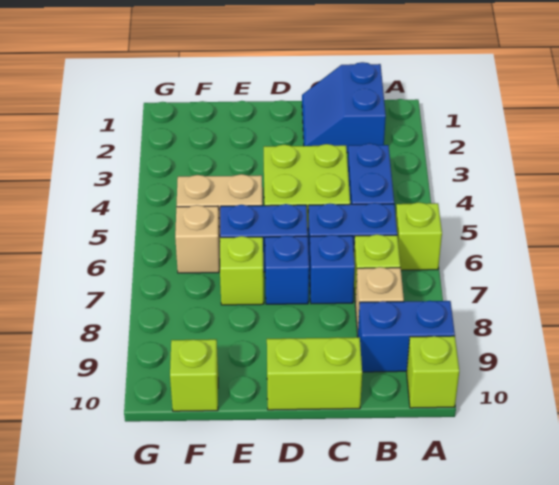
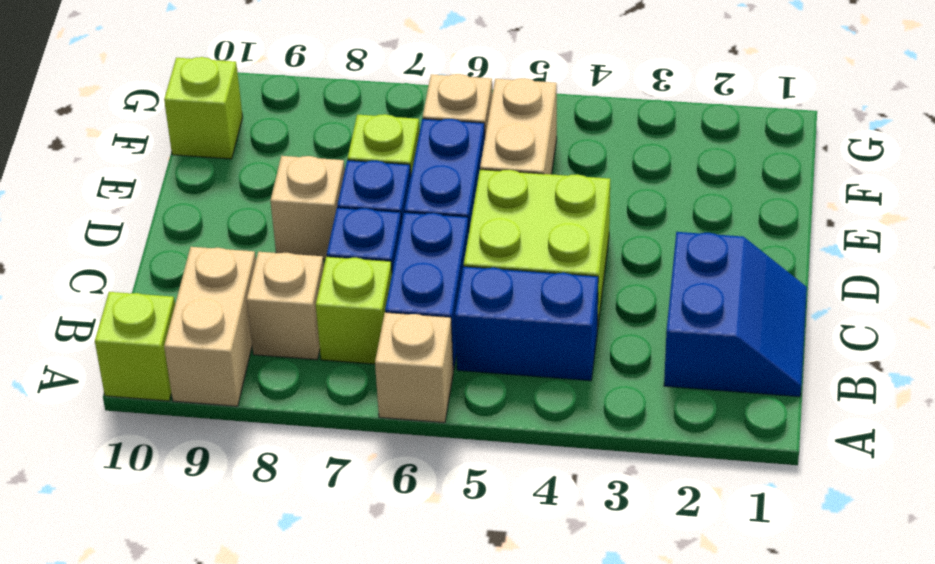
lime brick A6 level 1 -> tan brick A6 level 1
blue brick A9:B9 level 1 -> tan brick A9:B9 level 1
blue slope B1:C2 level 1 top B -> blue slope B1:C2 level 1 top 2
lime brick C10:D10 level 1 -> none
none -> tan brick D8 level 1

